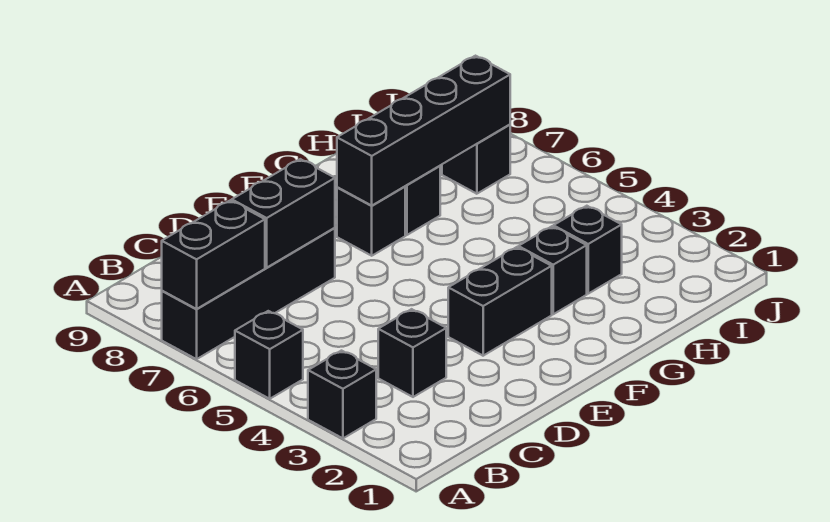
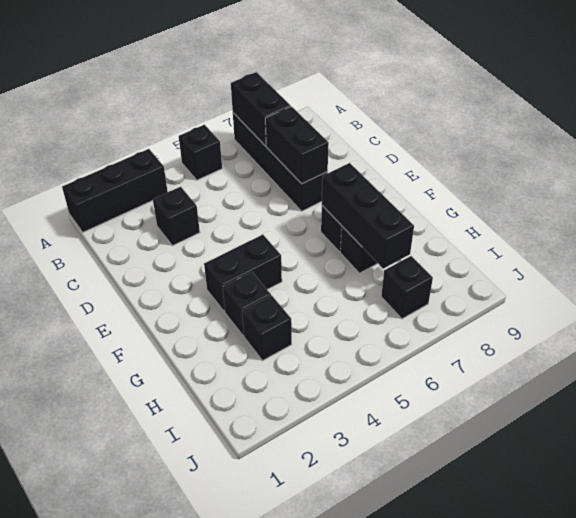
black brick A3 level 1 -> black brick A1:A3 level 1
black brick E3:F3 level 1 -> black brick F3:F4 level 1
black brick F7:I7 level 2 -> black brick F7:H7 level 2

